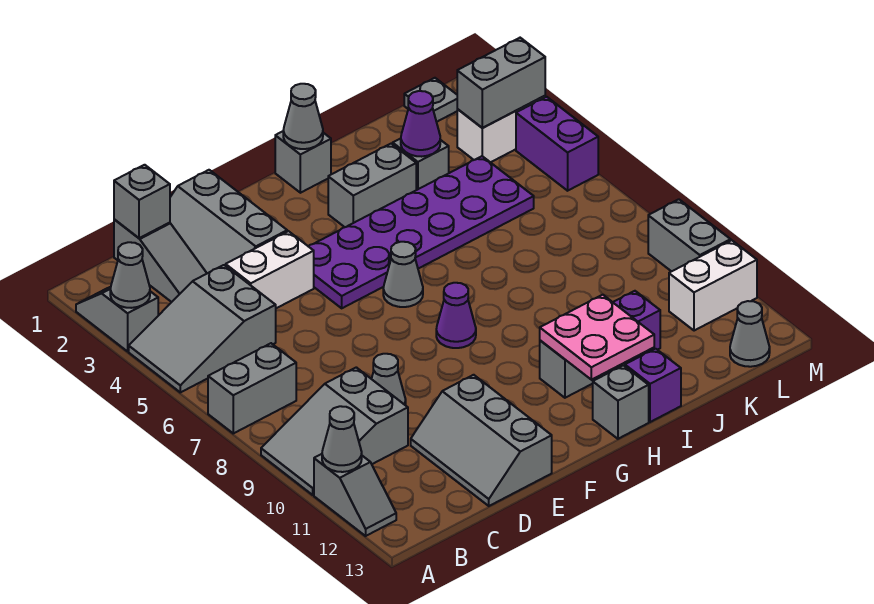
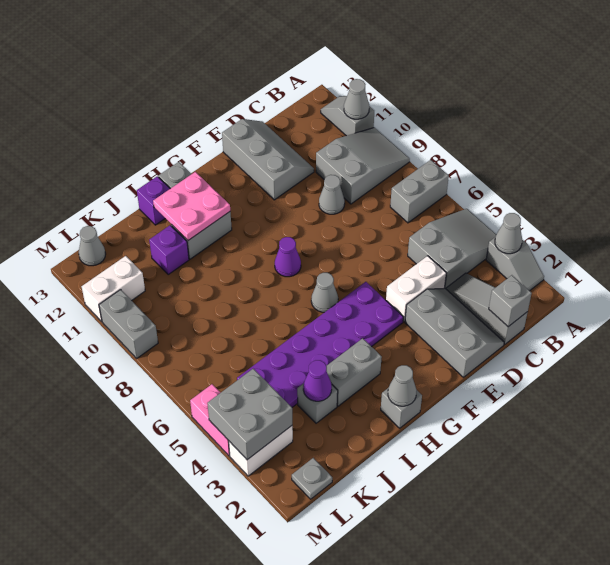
grey brick L3:M3 level 2 -> grey brick L3:M4 level 2
purple brick M4:M5 level 1 -> pink brick M4:M5 level 1

